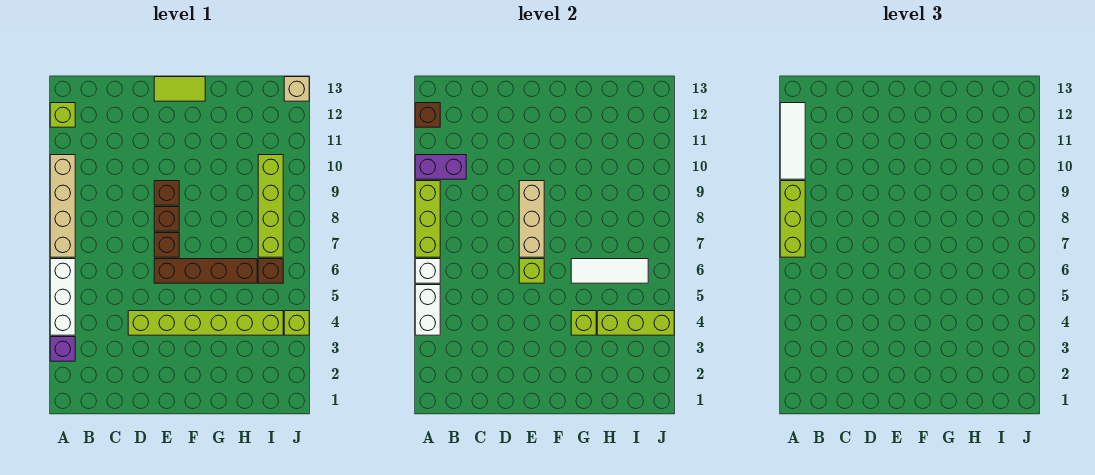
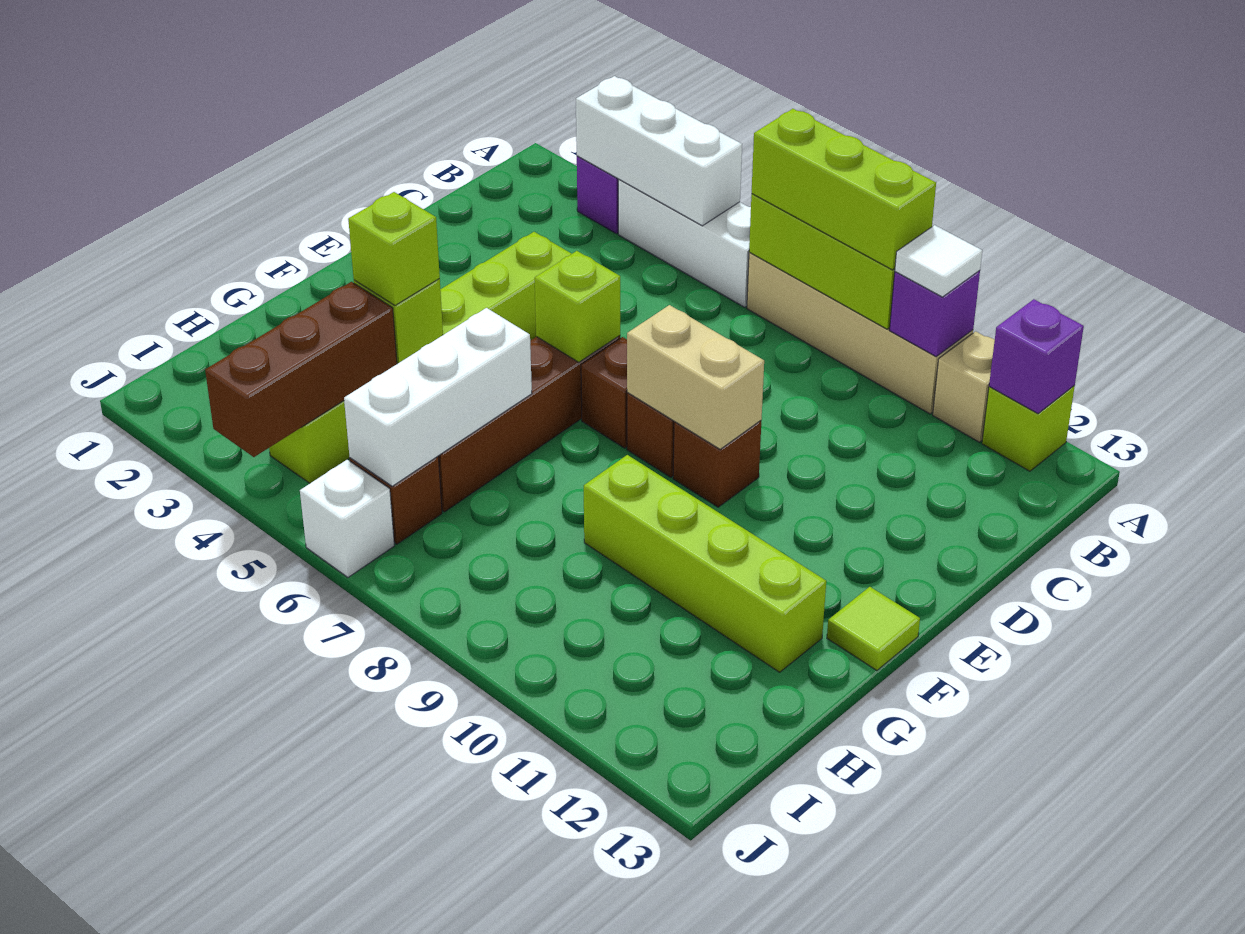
white brick A4:A5 level 2 -> white brick A3:A5 level 2
white brick A6 level 2 -> white brick J6 level 1
purple brick A10:B10 level 2 -> purple brick A10 level 2
white tile A10:A12 level 3 -> white tile A10 level 3
brown brick A12 level 2 -> purple brick A12 level 2
tan brick E7:E9 level 2 -> tan brick E8:E9 level 2
lime tile E13:F13 level 1 -> lime tile F13 level 1
white tile G6:I6 level 2 -> white brick G6:I6 level 2
lime brick H4:J4 level 2 -> brown brick H4:J4 level 2
lime brick I7:I10 level 1 -> lime brick G9:G12 level 1
lime brick J4 level 1 -> lime brick G4 level 3
tan brick J13 level 1 -> tan brick A11 level 1

